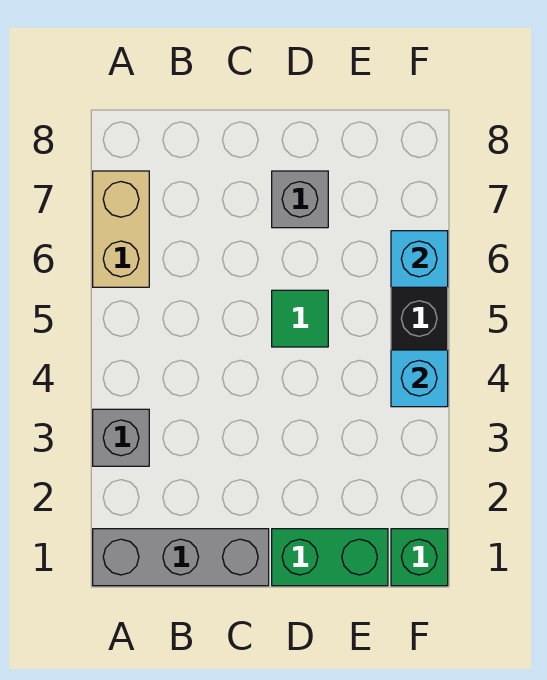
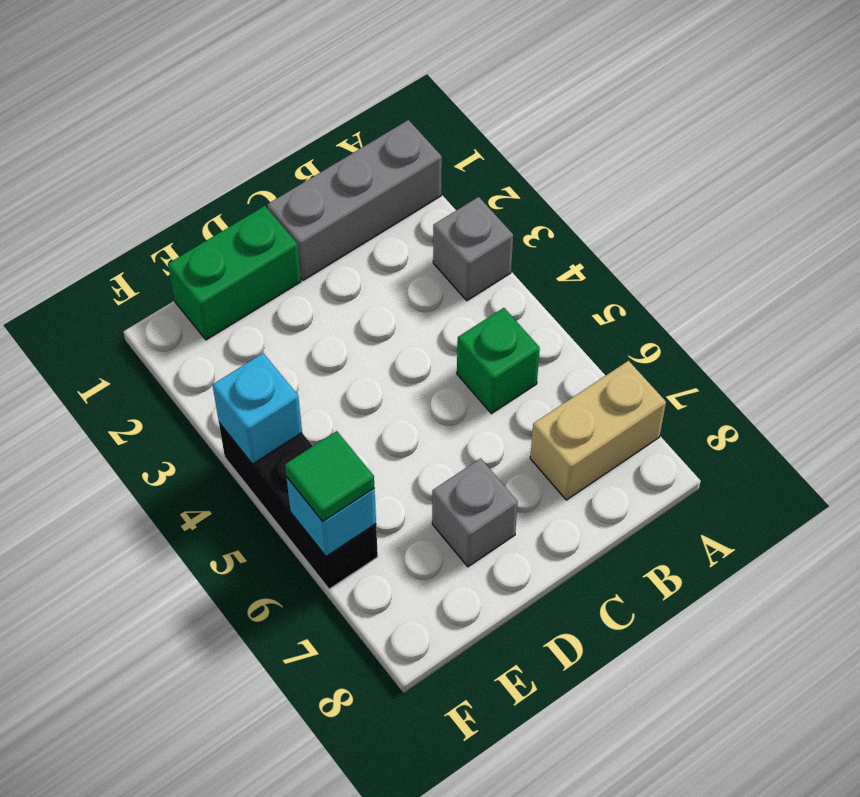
tan brick A6:A7 level 1 -> tan brick A7:B7 level 1
green tile D5 level 1 -> green tile F6 level 3
green brick F1 level 1 -> green brick B5 level 1

